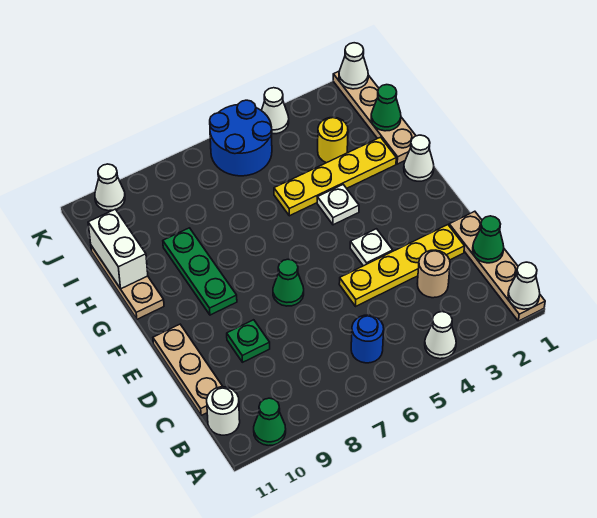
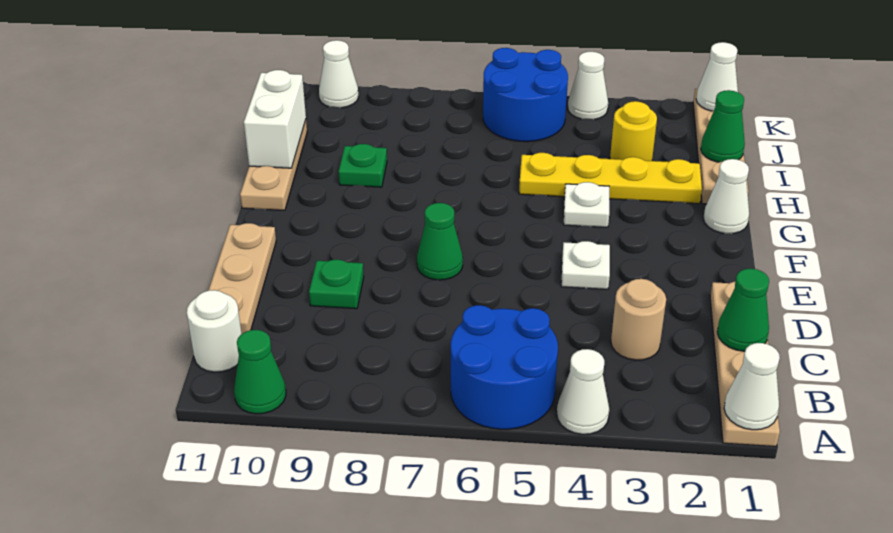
blue round brick B6 level 1 -> blue round brick A5:B6 level 1
yellow plate D2:D5 level 1 -> none
green plate F9:H9 level 1 -> green plate H9 level 1

